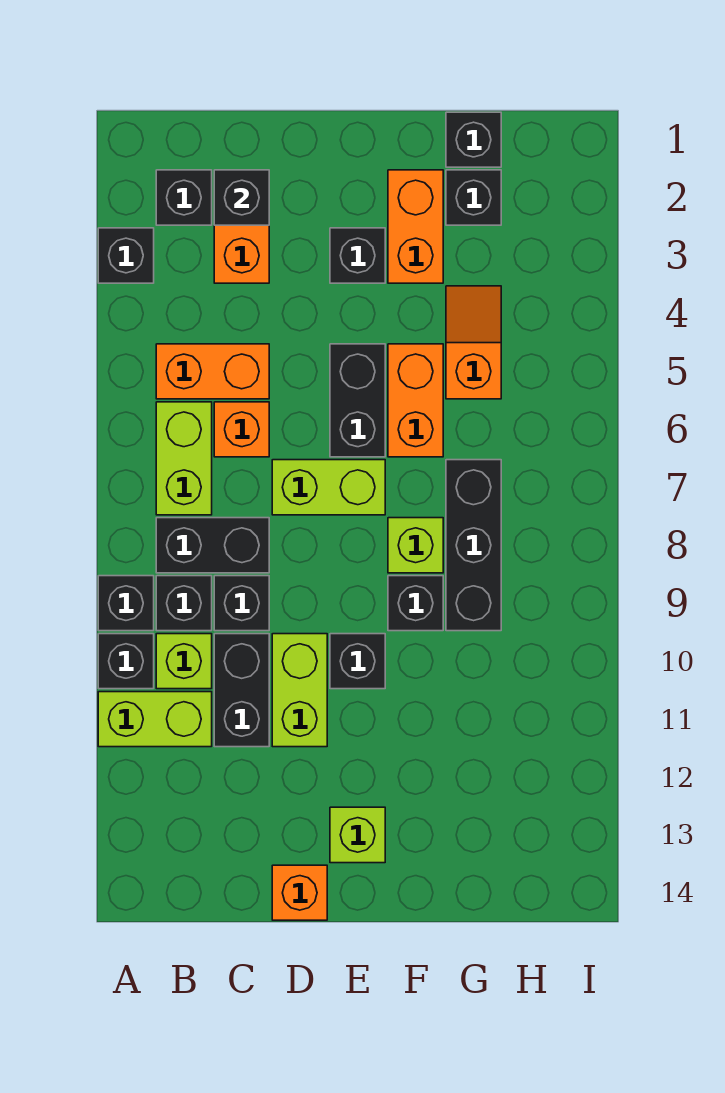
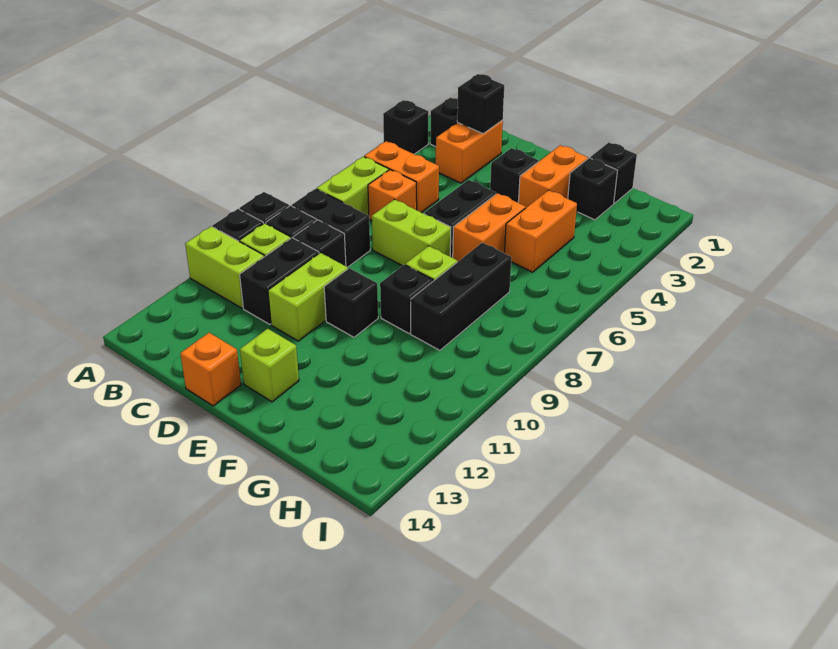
orange slope G4:G5 level 1 top 5 -> orange brick G4:G5 level 1

